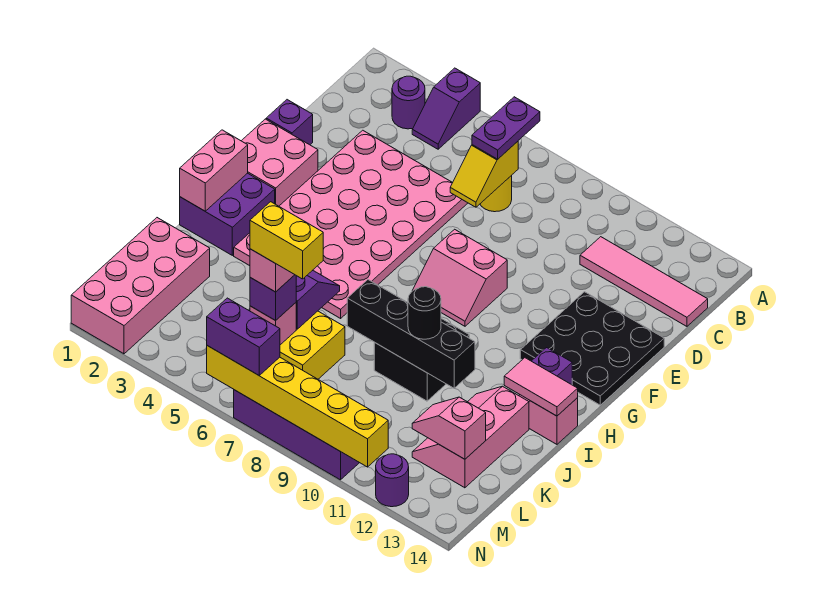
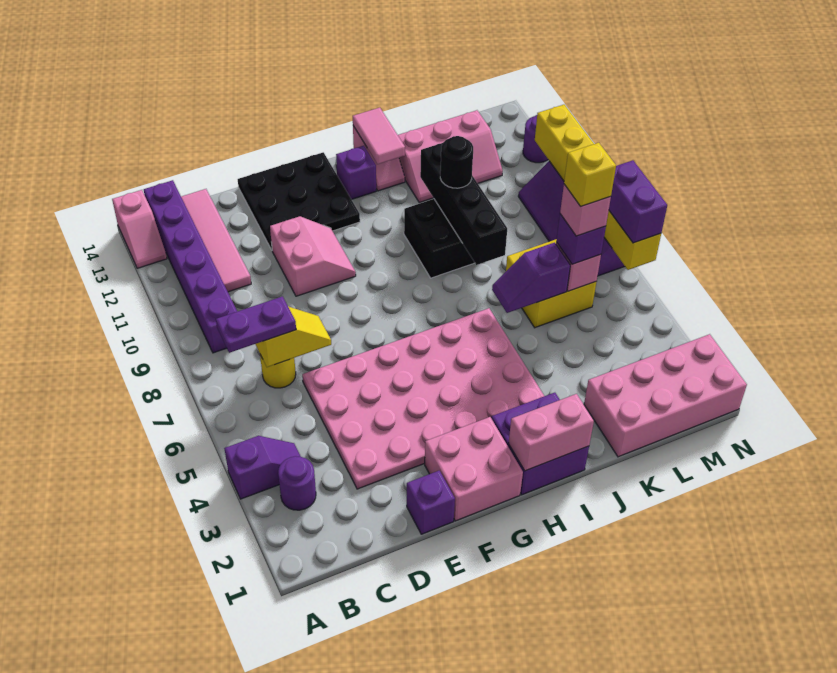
none -> purple brick B9:B14 level 1
pink slope F8:G9 level 1 top F -> pink slope E10:F11 level 1 top E
yellow brick L6:L7 level 5 -> yellow brick L6 level 5
pink slope L12:L13 level 2 top 13 -> pink slope A13:A14 level 1 top 14

